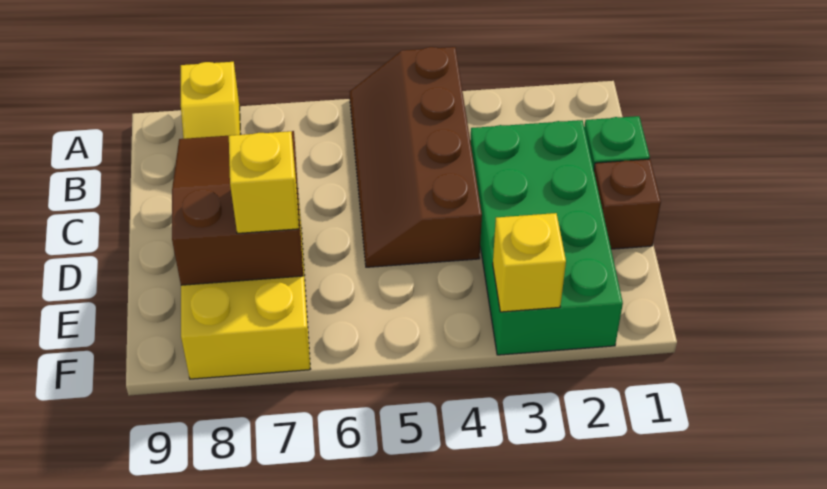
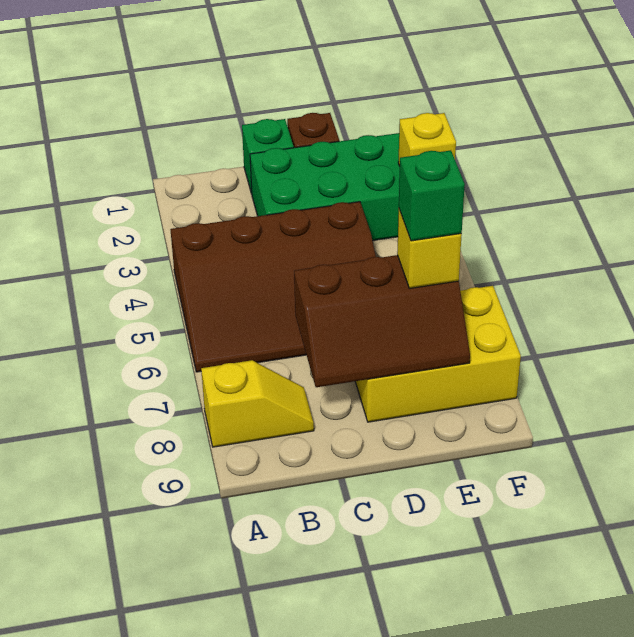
brown slope A4:D5 level 1 top 4 -> brown slope A4:D6 level 1 top 4
brown slope C7:E8 level 2 top E -> brown slope C7:E8 level 2 top 7
none -> green brick E7 level 4

